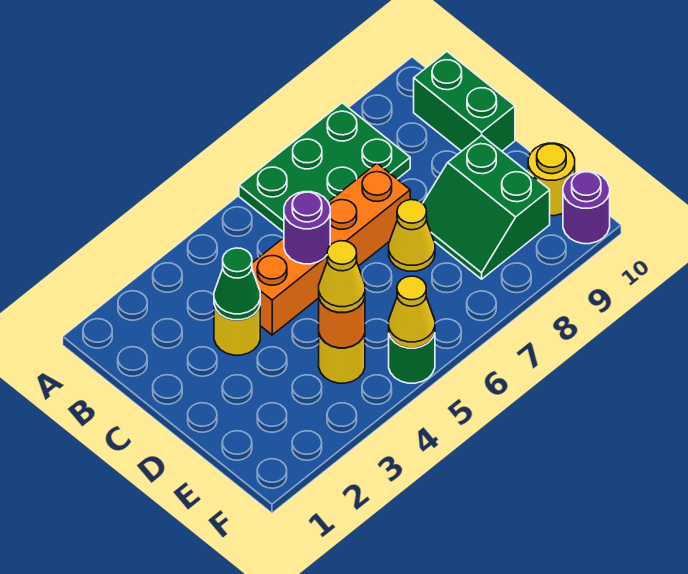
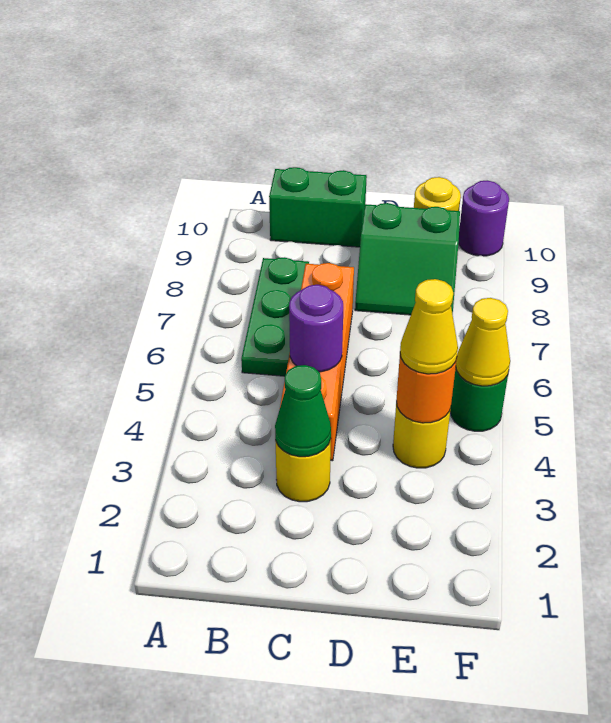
green plate A6:B8 level 1 -> green plate B6:B8 level 1
yellow cone D7 level 1 -> none

